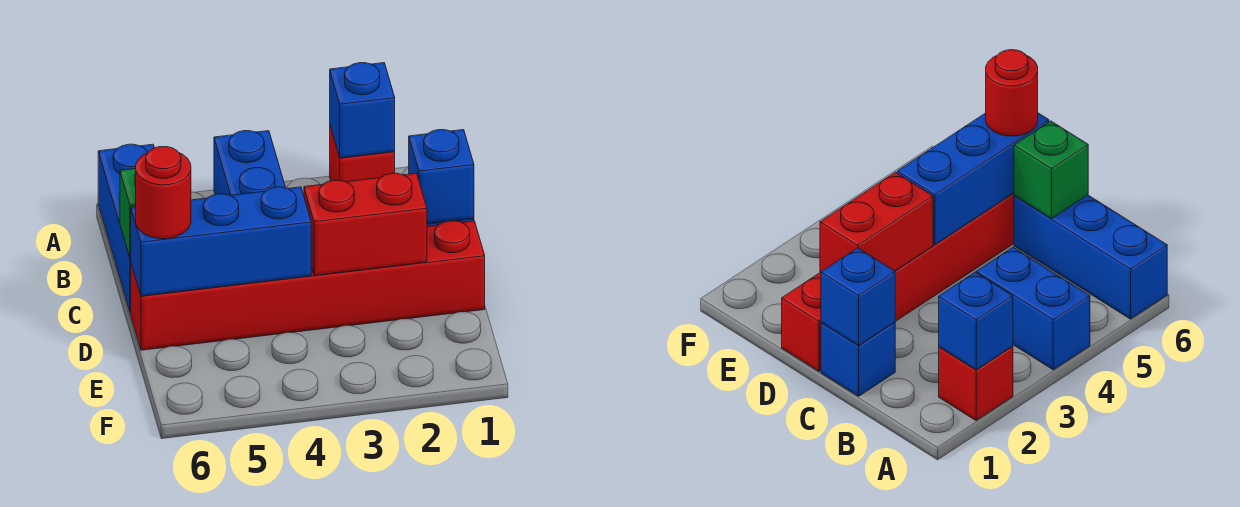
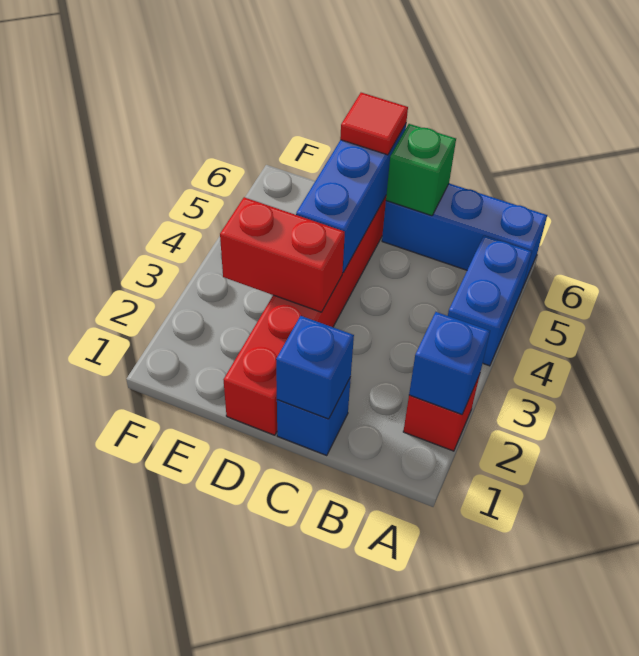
blue brick A4:B4 level 1 -> blue brick A4:A5 level 1
red brick D2:D3 level 2 -> red brick D3:E3 level 2
red round brick D6 level 3 -> red tile D6 level 3

